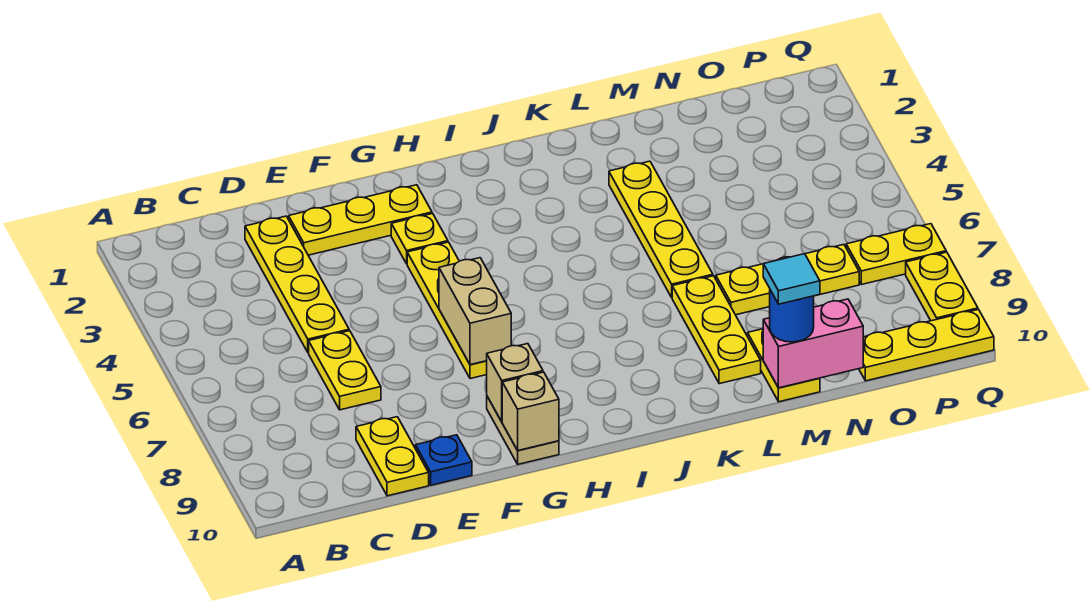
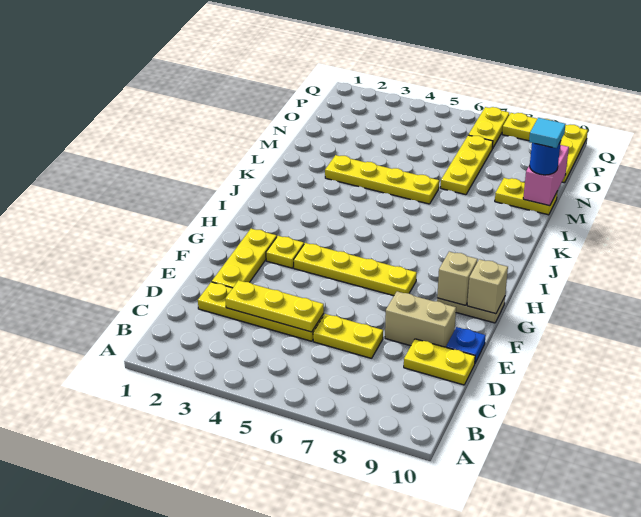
tan brick G6:G7 level 2 -> tan brick E8:E9 level 1
yellow plate L7:L9 level 1 -> yellow plate D3:D5 level 2

